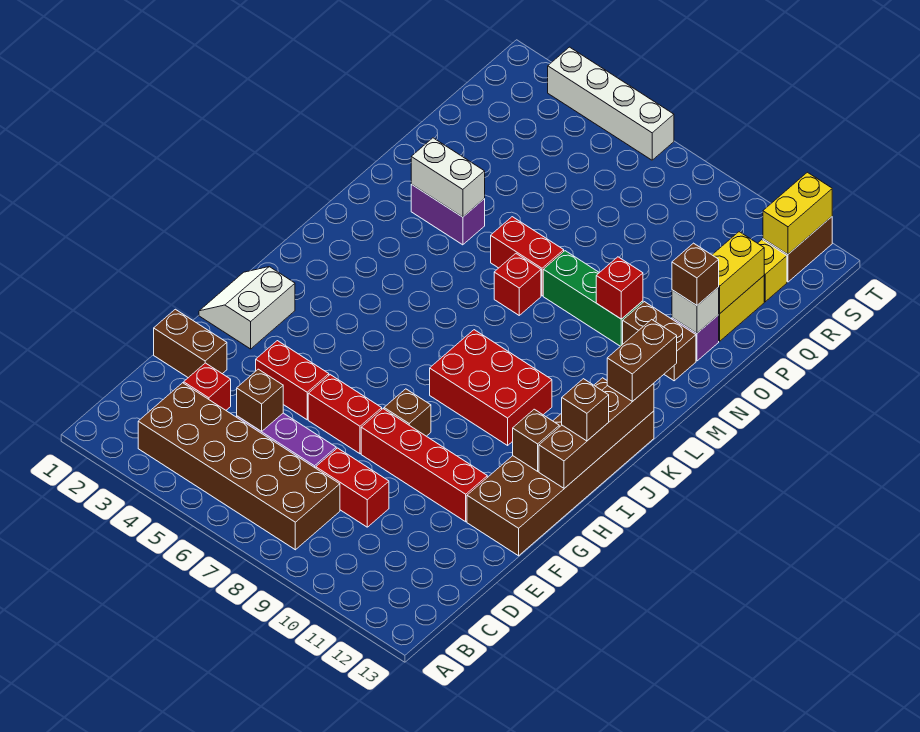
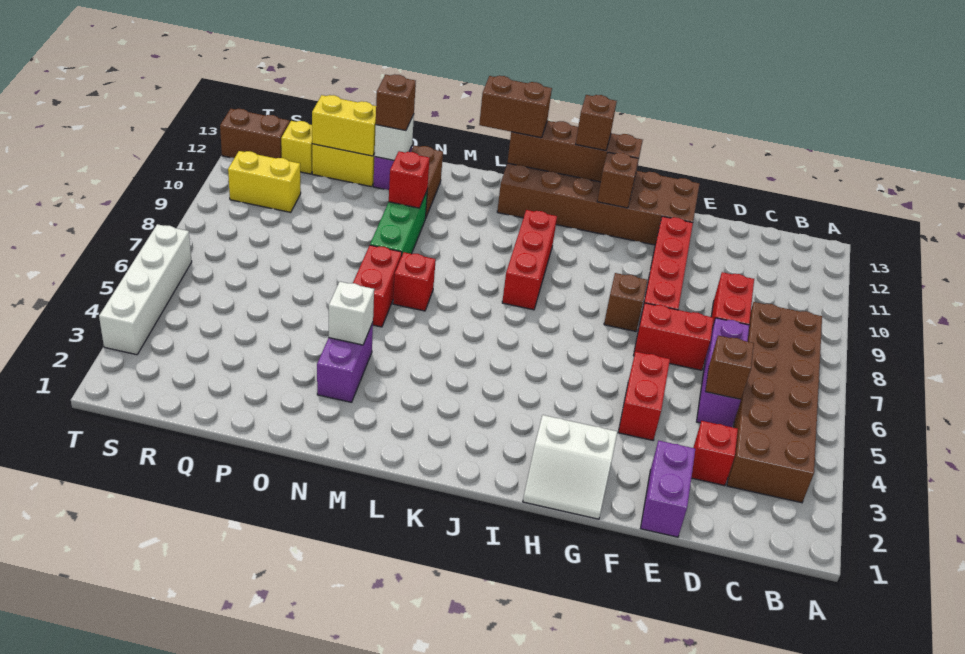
brown brick E1:E2 level 1 -> purple brick E1:E2 level 1
red brick F6:F7 level 1 -> red brick E7:F7 level 1
red brick I8:J10 level 1 -> red brick J8:J10 level 1
white brick N3:N4 level 2 -> white brick N4 level 2
yellow brick S12:T12 level 2 -> yellow brick R10:S10 level 1

